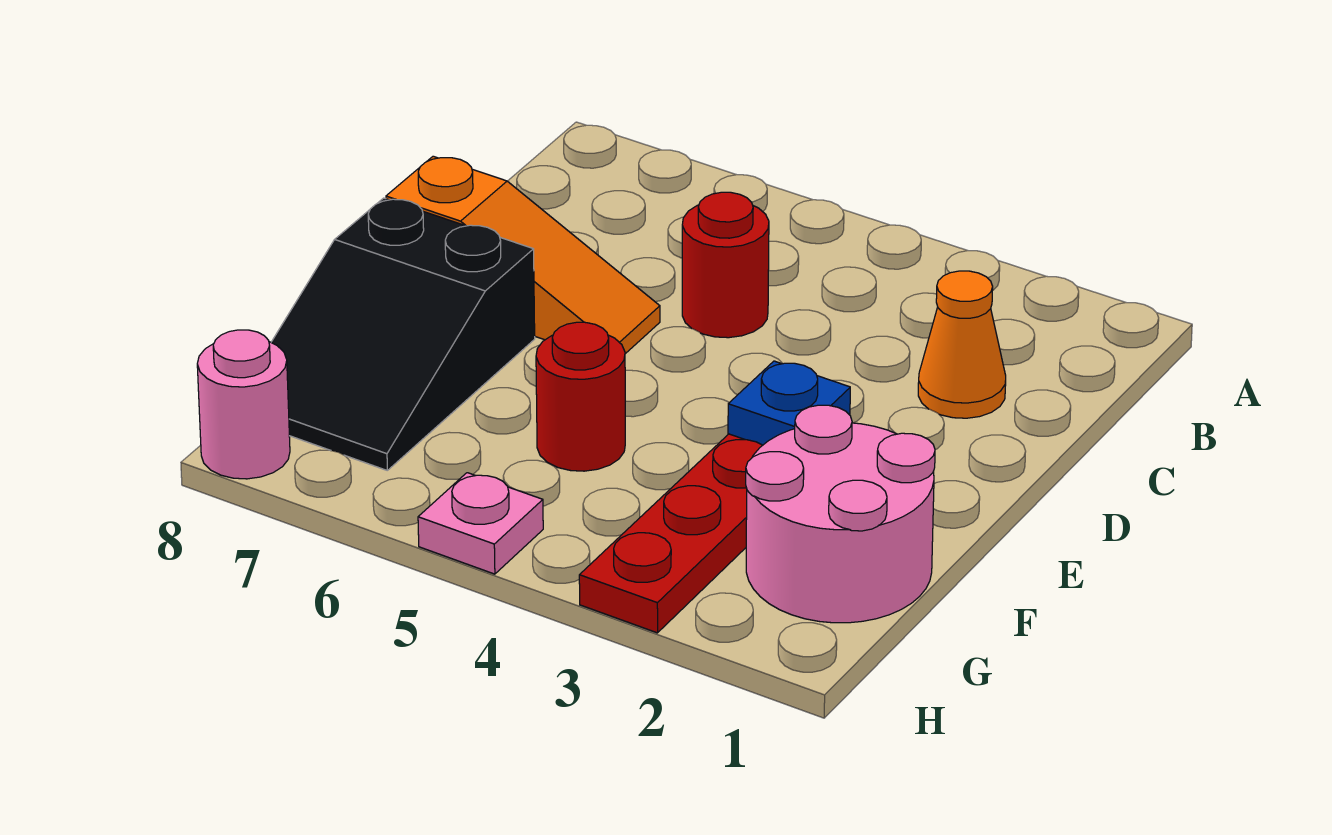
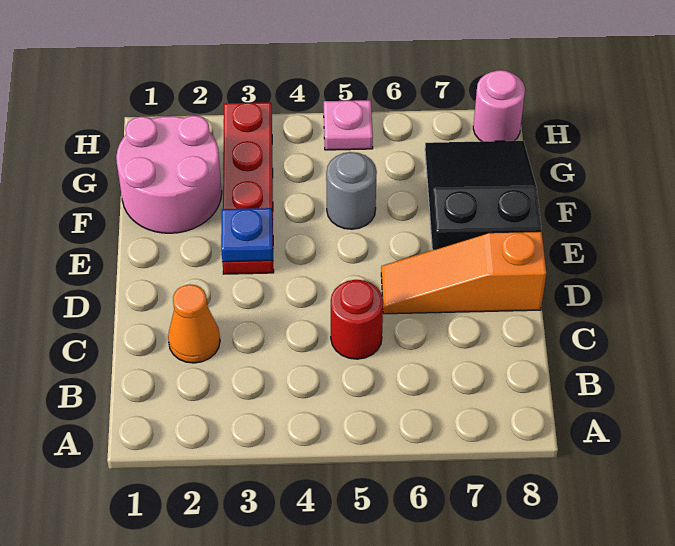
red round brick F5 level 1 -> grey round brick F5 level 1

